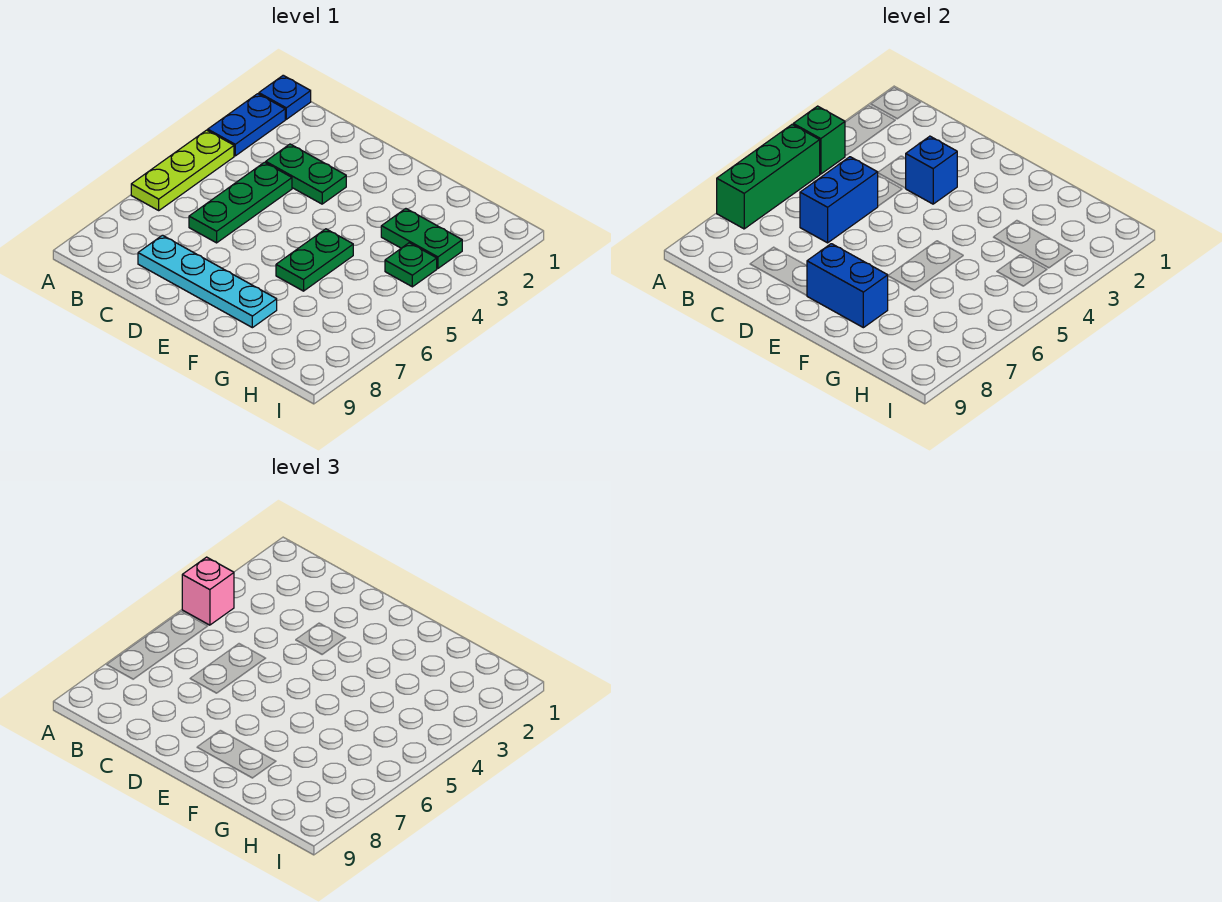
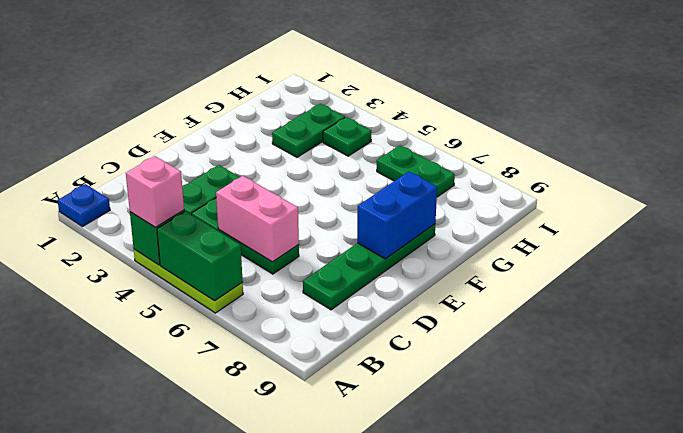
blue plate A2:A3 level 1 -> none
green brick A5:A7 level 2 -> green brick A5:A6 level 2
blue brick C5:C6 level 2 -> pink brick C5:C6 level 2
cyan plate C8:F8 level 1 -> green plate C8:F8 level 1
blue brick D3 level 2 -> none
green plate F5:F6 level 1 -> green plate H6:H7 level 1

